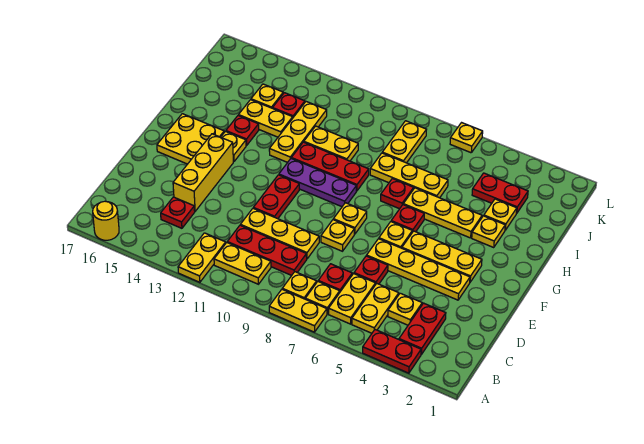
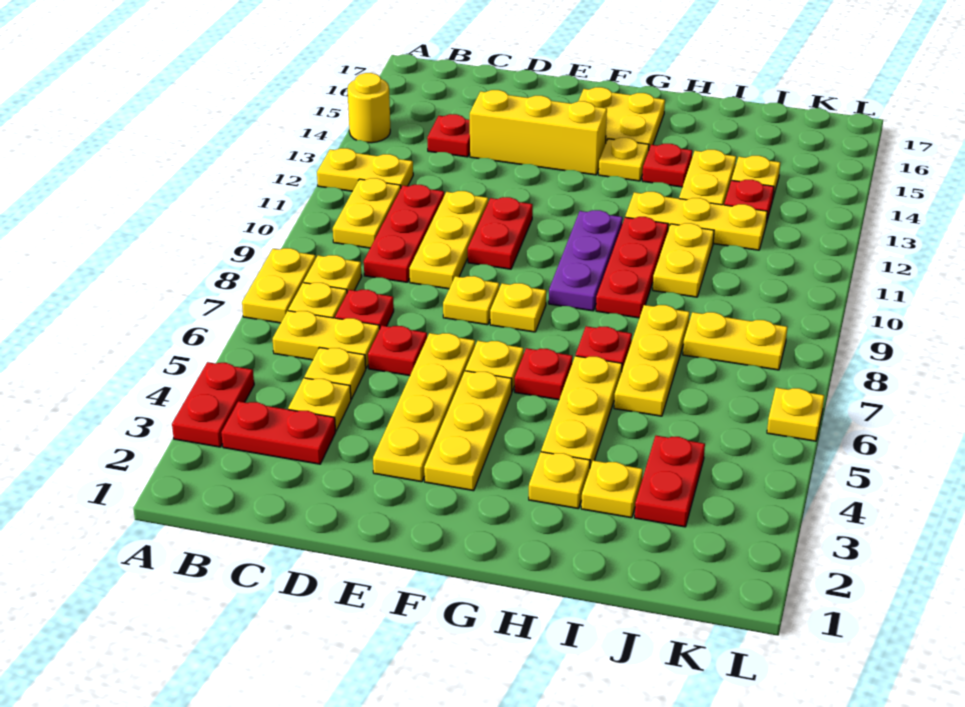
yellow round brick A16 level 1 -> yellow round brick A14 level 1
yellow plate B5:C5 level 1 -> yellow plate C5 level 1
red plate E11:F11 level 1 -> red plate E10:E11 level 1

